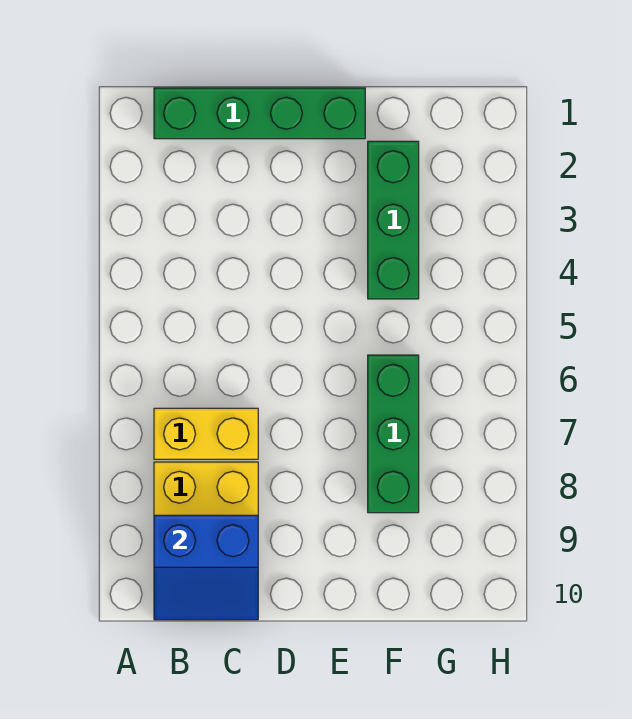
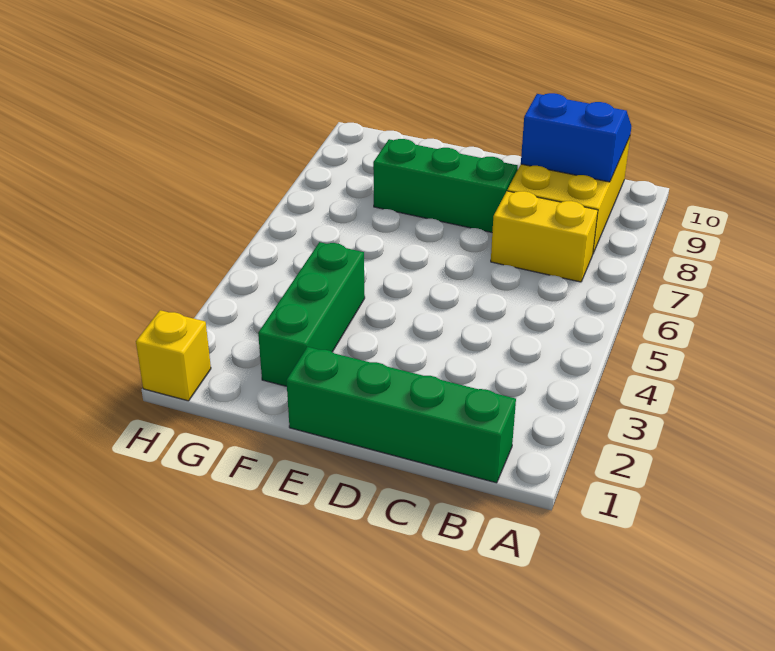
green brick F6:F8 level 1 -> green brick D8:F8 level 1
none -> yellow brick H1 level 1

